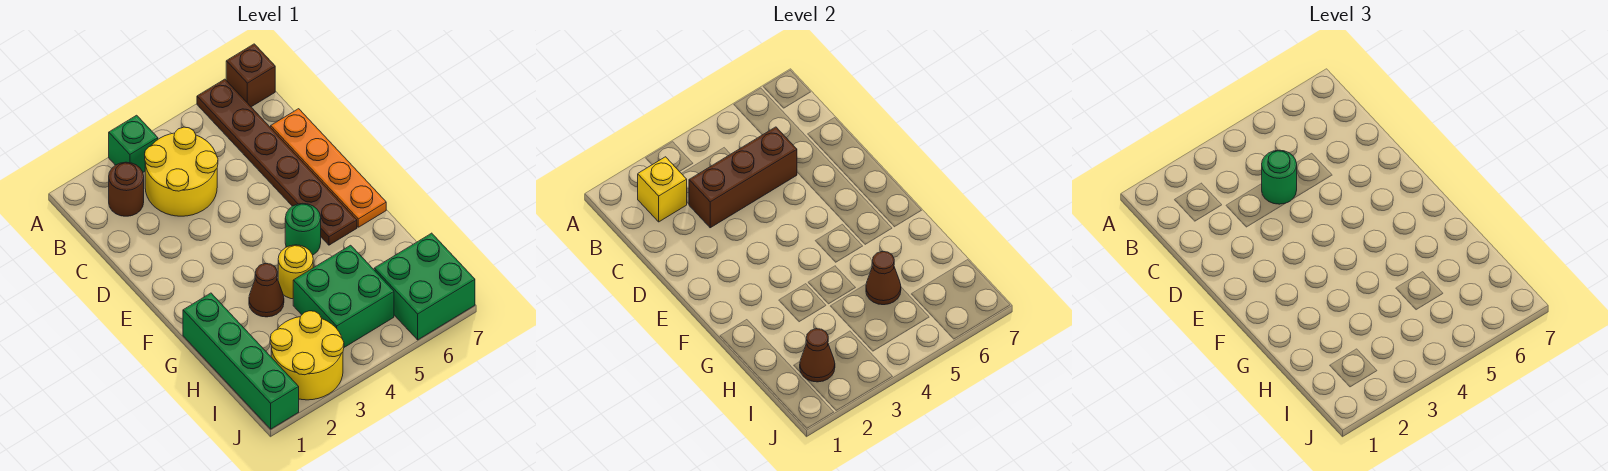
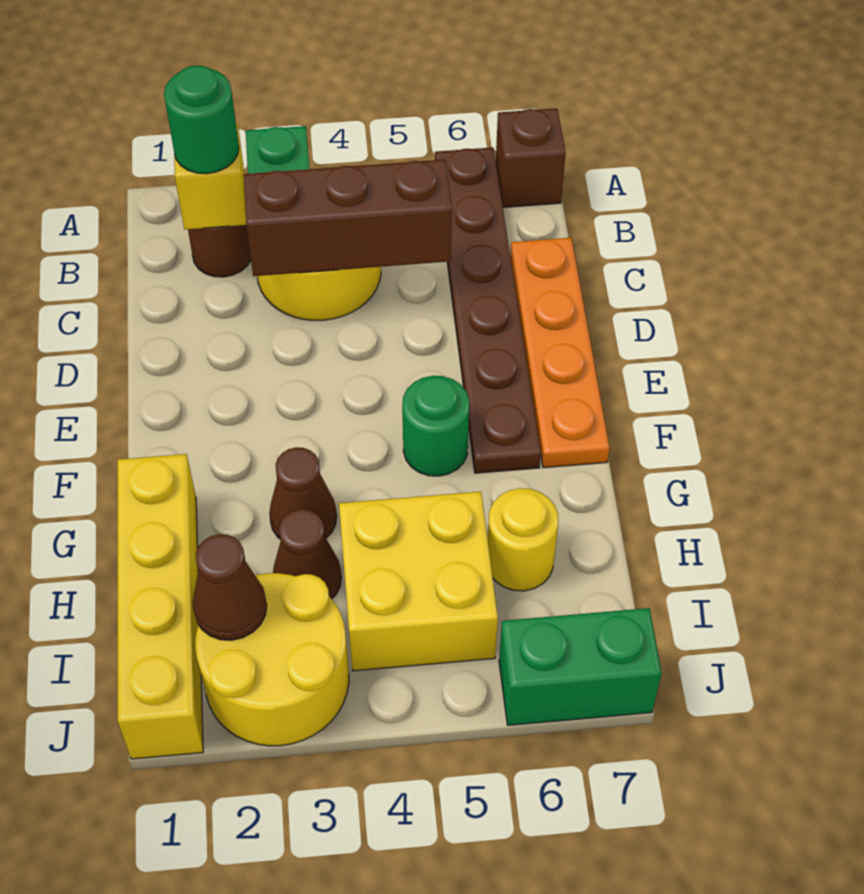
green round brick C4 level 3 -> green round brick B2 level 3
green brick G1:J1 level 1 -> yellow brick G1:J1 level 1
yellow round brick G4 level 1 -> yellow round brick H6 level 1
green brick H4:I5 level 1 -> yellow brick H4:I5 level 1
brown cone H5 level 2 -> brown cone H3 level 1
green brick I6:J7 level 1 -> green brick J6:J7 level 1

